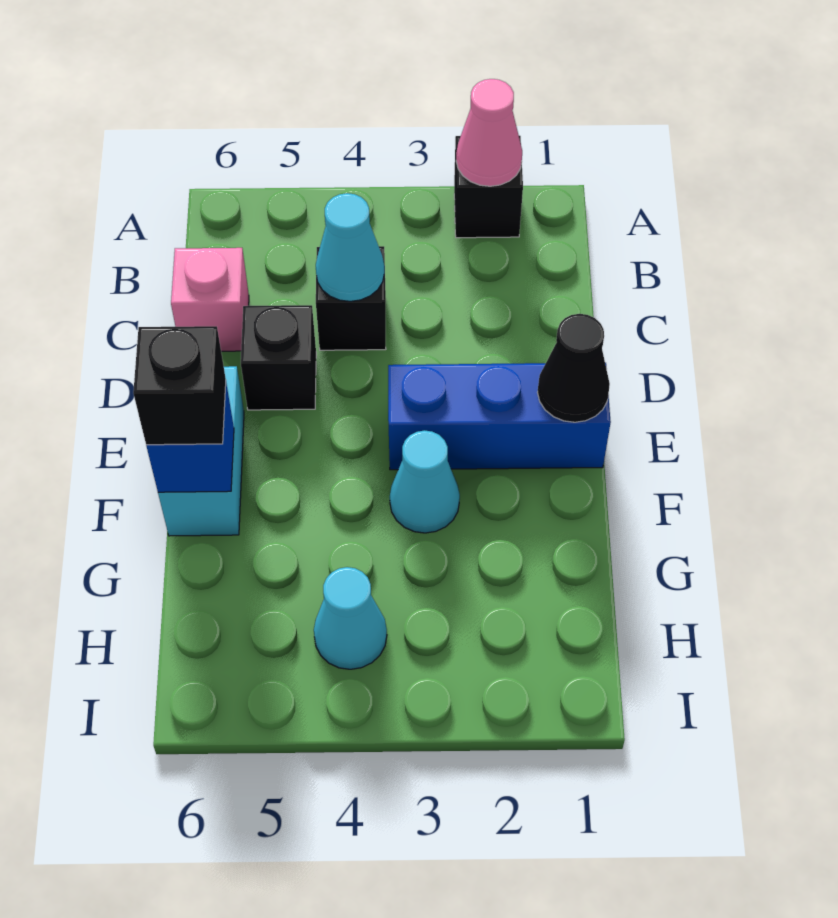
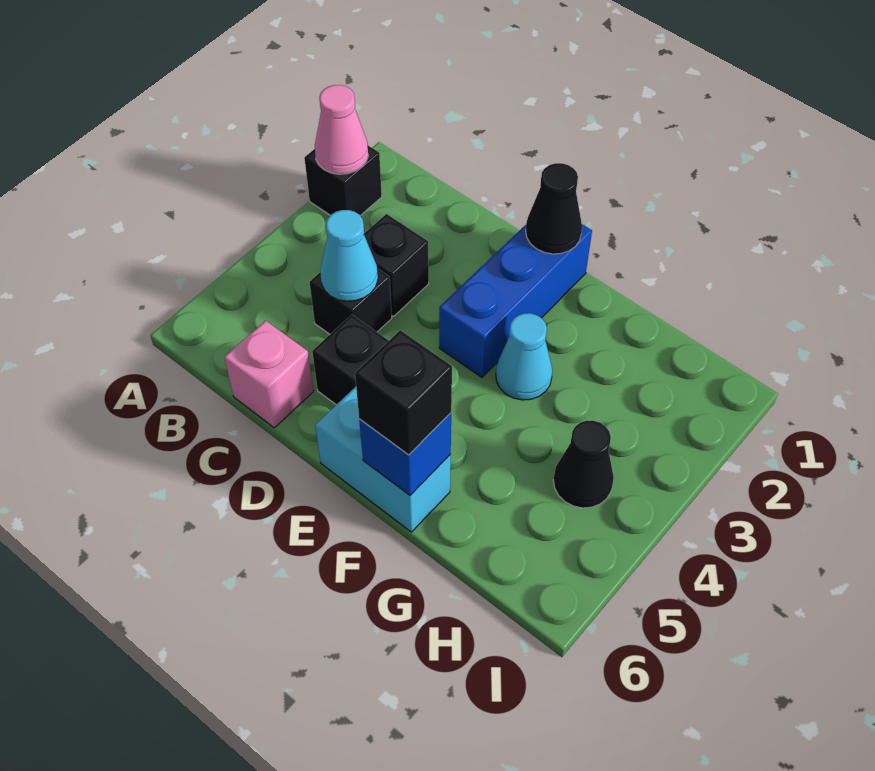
none -> black brick C3 level 1
cyan cone H4 level 1 -> black cone H4 level 1

